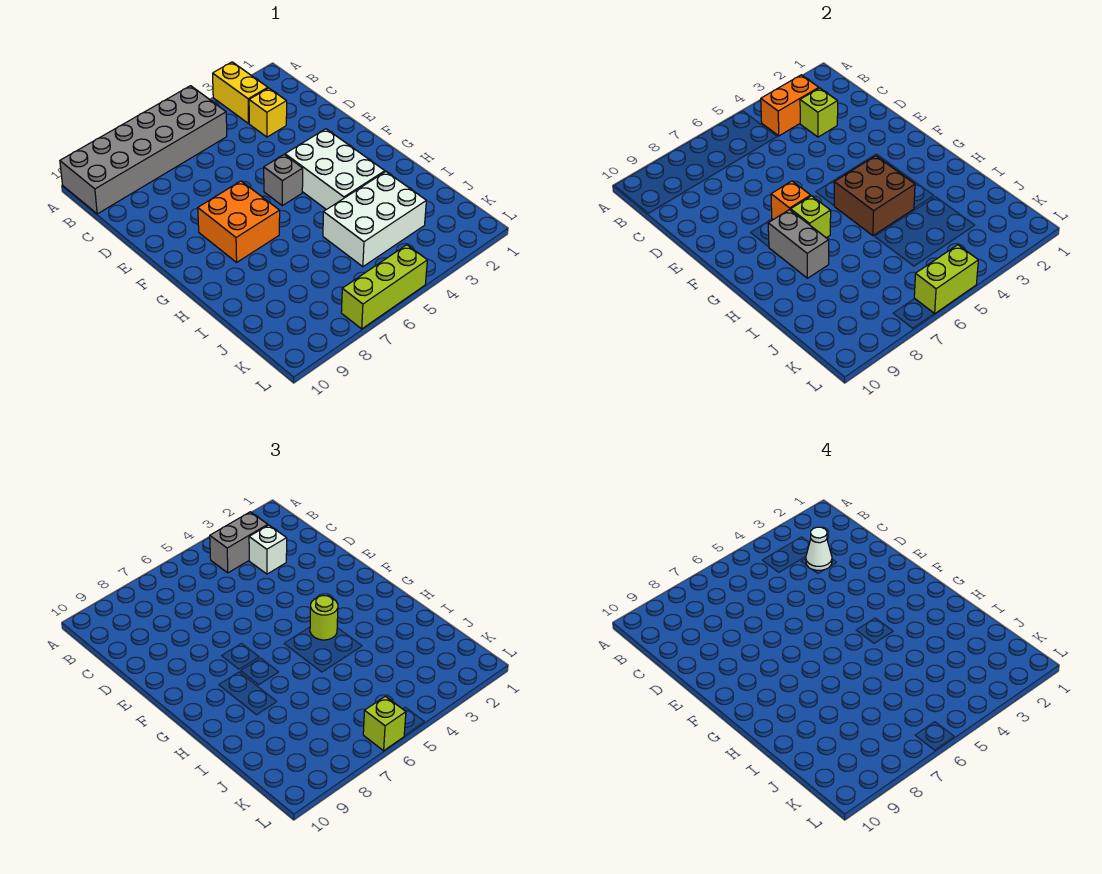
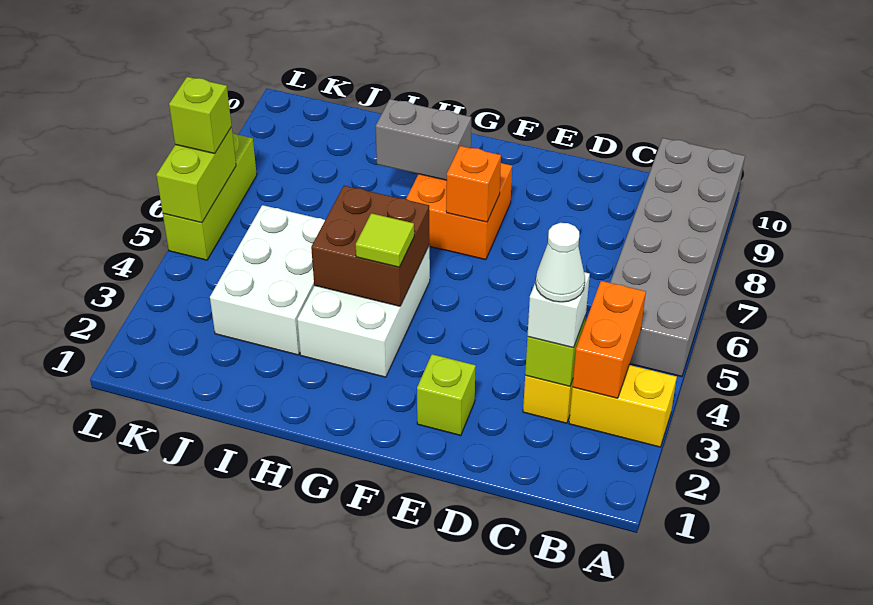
grey brick B3:B4 level 3 -> none
white brick F3:H4 level 1 -> white brick G3:H5 level 1
grey brick F5 level 1 -> none
lime round brick G4 level 3 -> lime tile G4 level 3
lime brick G7 level 2 -> lime brick E2 level 1

